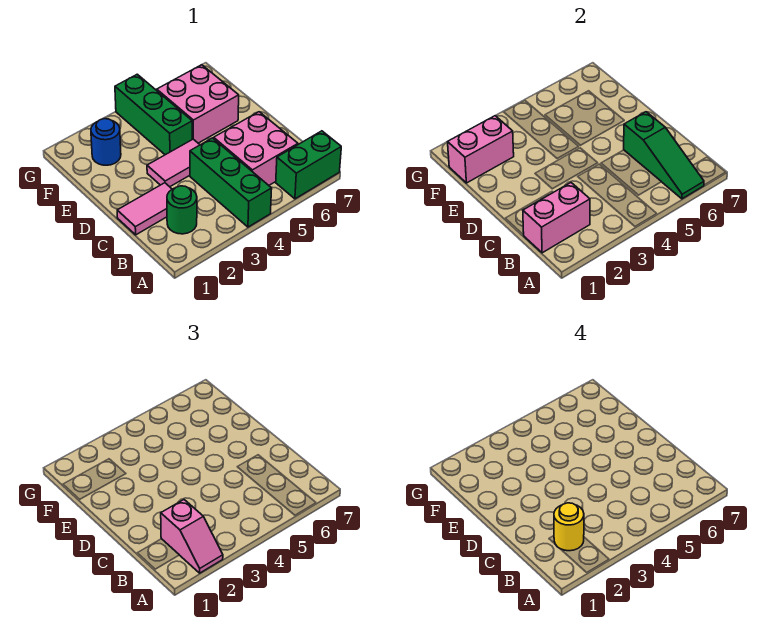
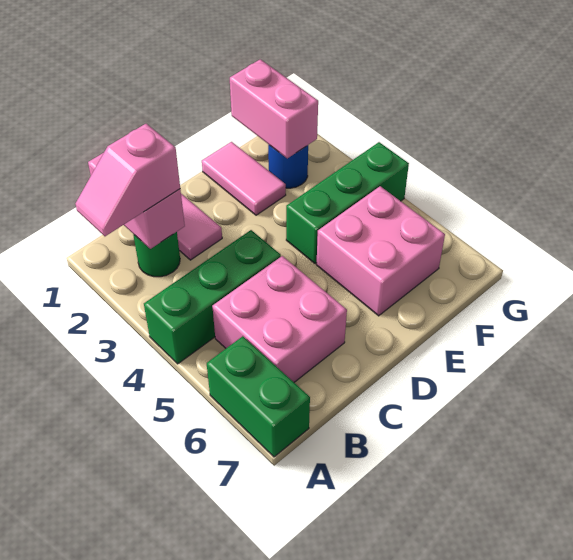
green slope A6:C6 level 2 top C -> none
yellow round brick B2 level 4 -> none
pink tile D3:D4 level 1 -> pink tile E1:E2 level 1

